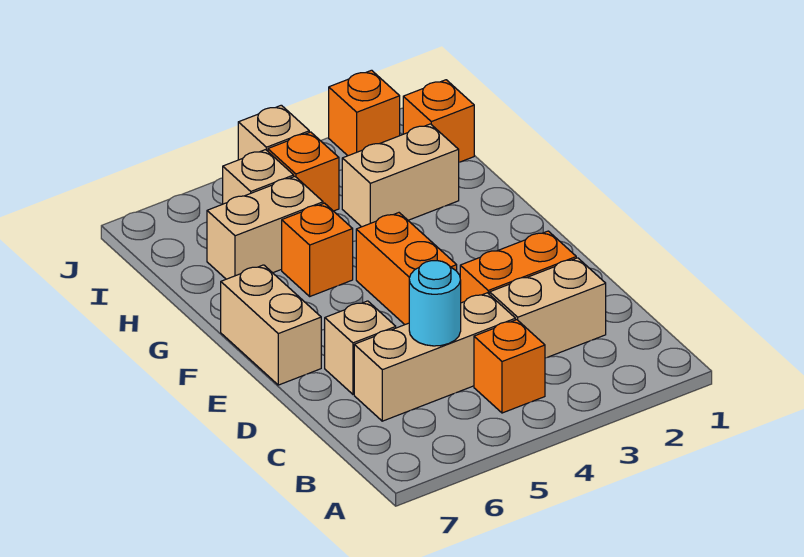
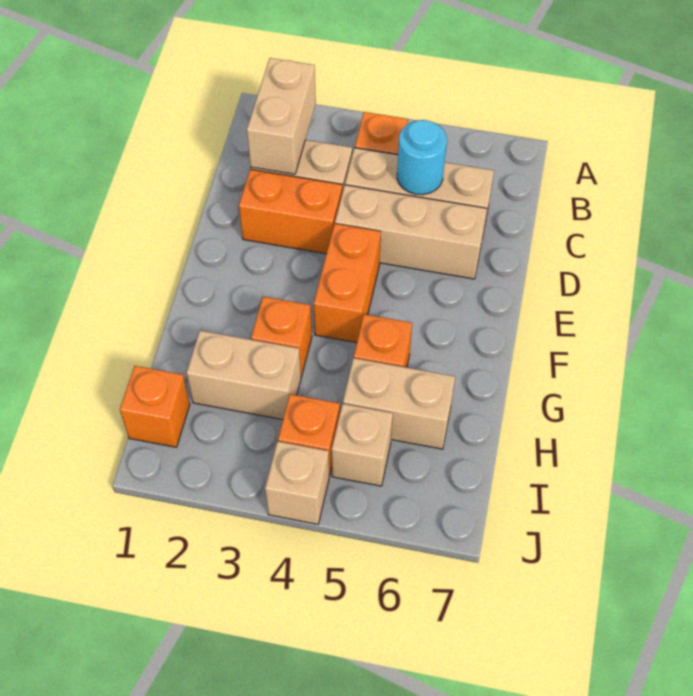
tan brick D6 level 1 -> tan brick D4:D6 level 1
tan brick E7:F7 level 1 -> tan brick B2:C2 level 2
orange brick J2 level 1 -> orange brick G3 level 1

